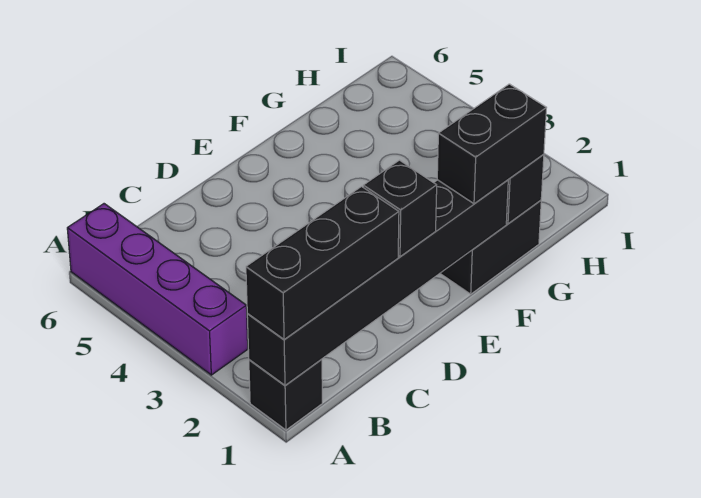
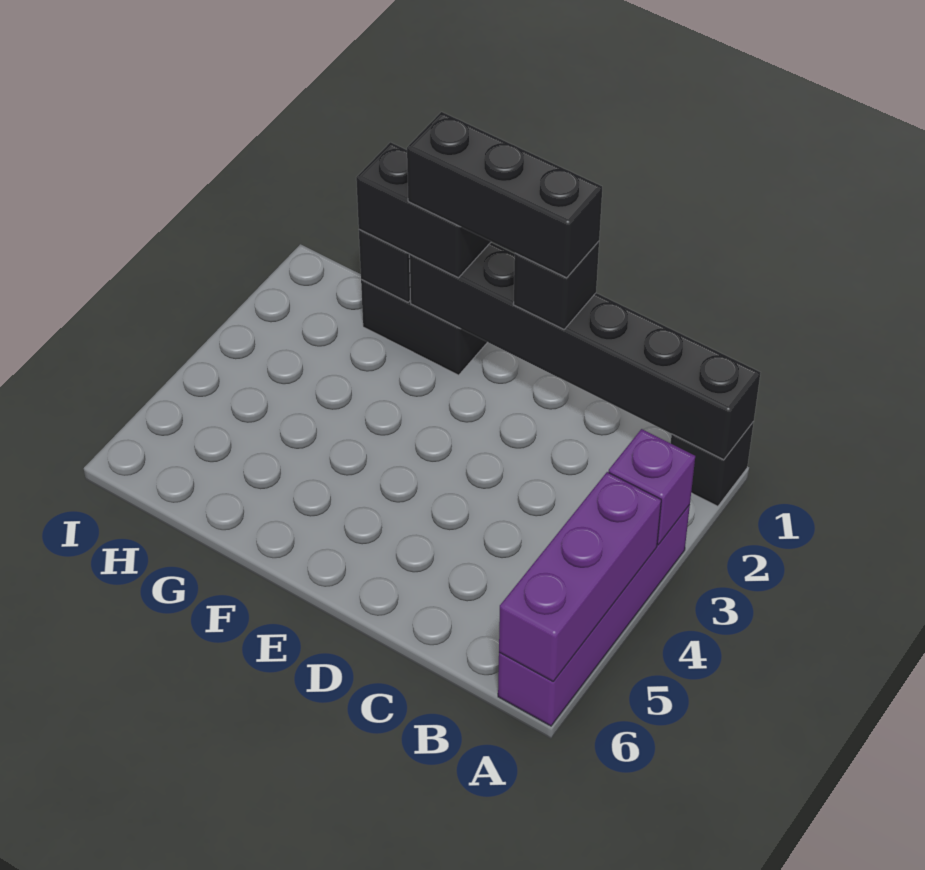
black brick A1:C1 level 3 -> black brick D1:F1 level 4
none -> purple brick A3 level 2
none -> purple brick A4:A6 level 2

